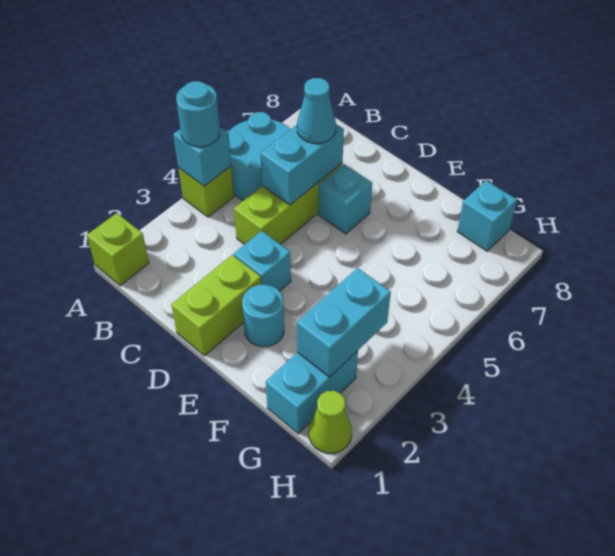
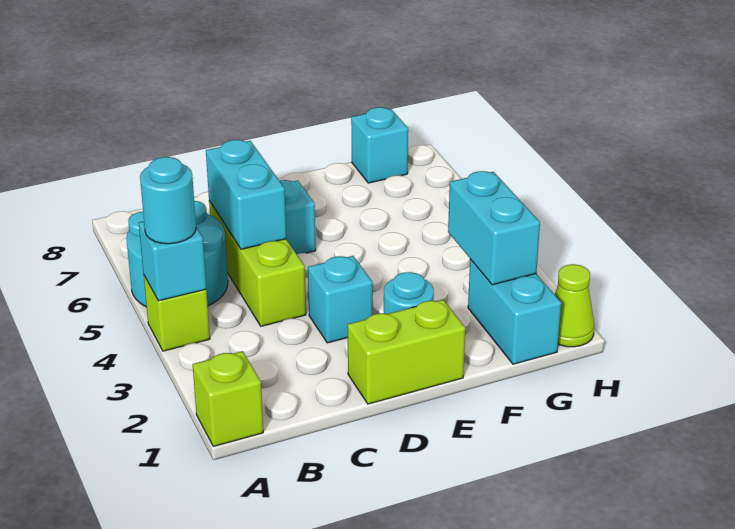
cyan cone C6 level 3 -> none
lime brick D1:D2 level 1 -> lime brick D1:E1 level 1

